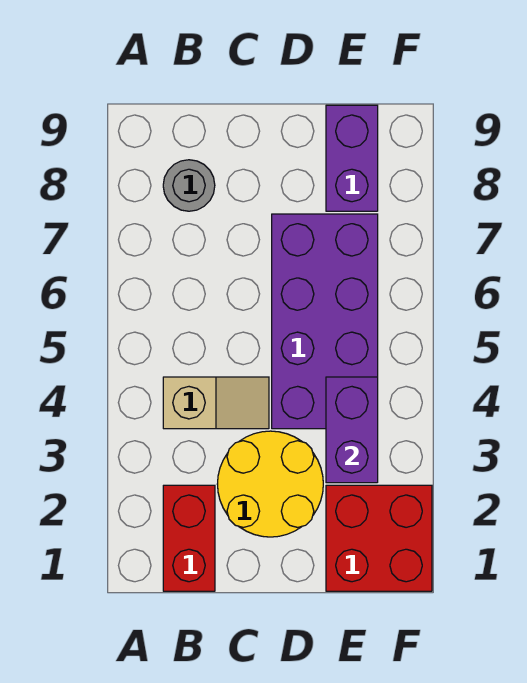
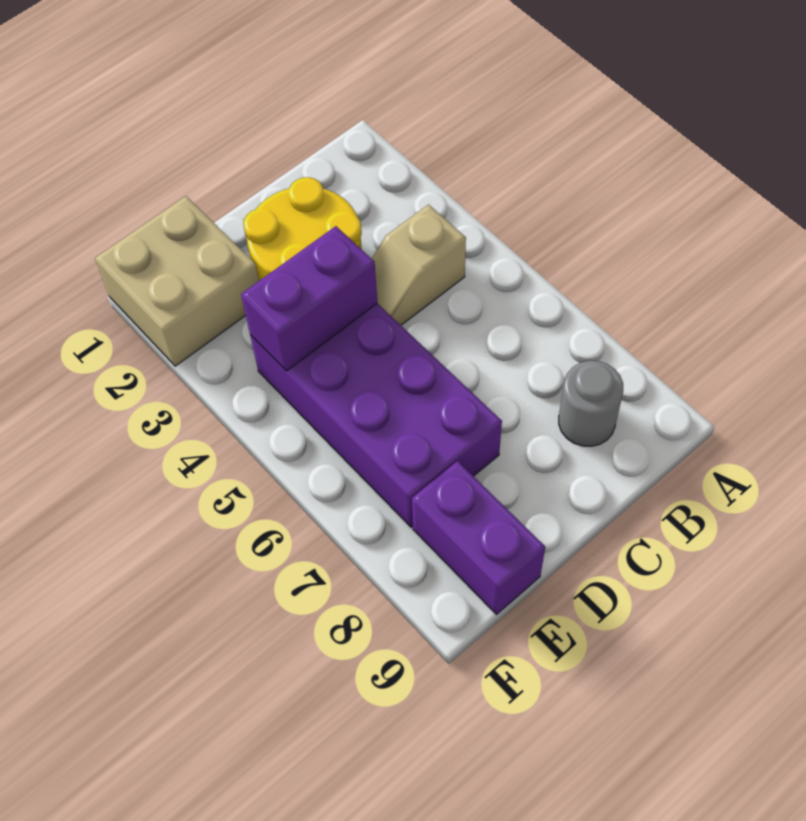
red brick B1:B2 level 1 -> none
red brick E1:F2 level 1 -> tan brick E1:F2 level 1
purple brick E3:E4 level 2 -> purple brick D4:E4 level 2

